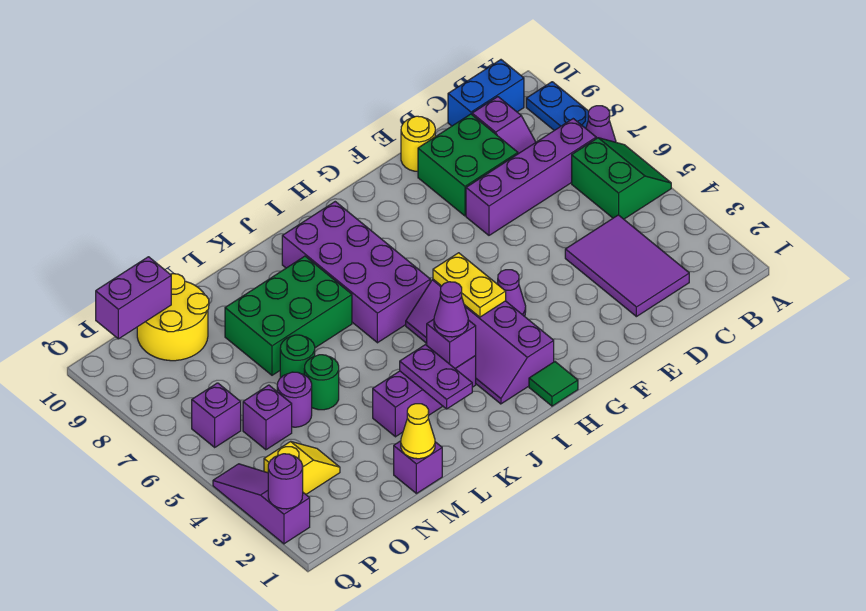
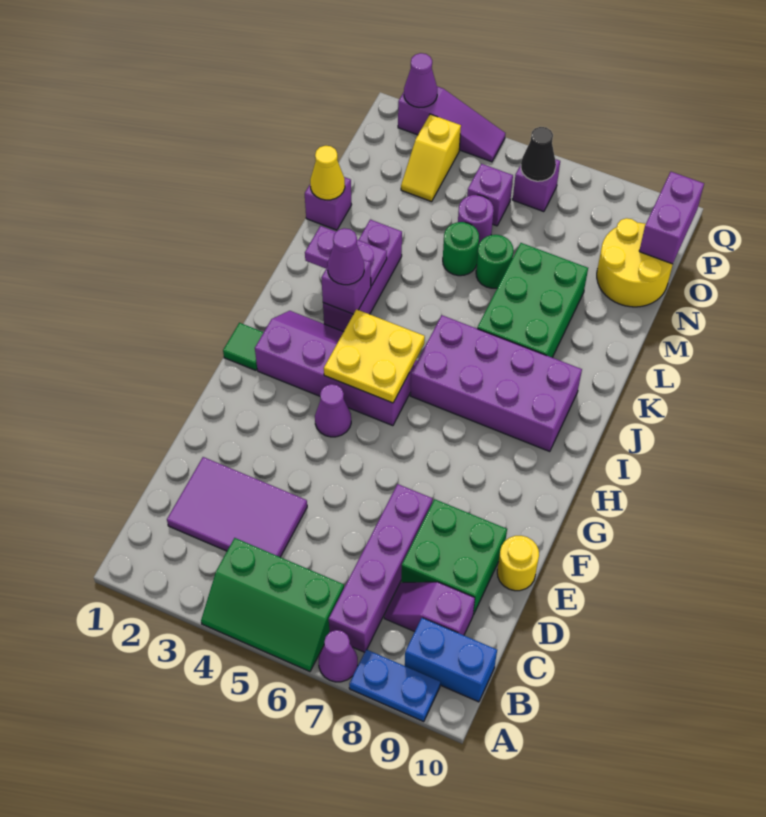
green slope A5:B6 level 1 top B -> green slope A4:B6 level 1 top B
blue brick B10:C10 level 1 -> blue brick B9:B10 level 1
yellow plate H4:H5 level 2 -> yellow plate H4:I5 level 2
none -> black cone P6 level 2
purple round brick Q2 level 2 -> purple cone Q2 level 2

